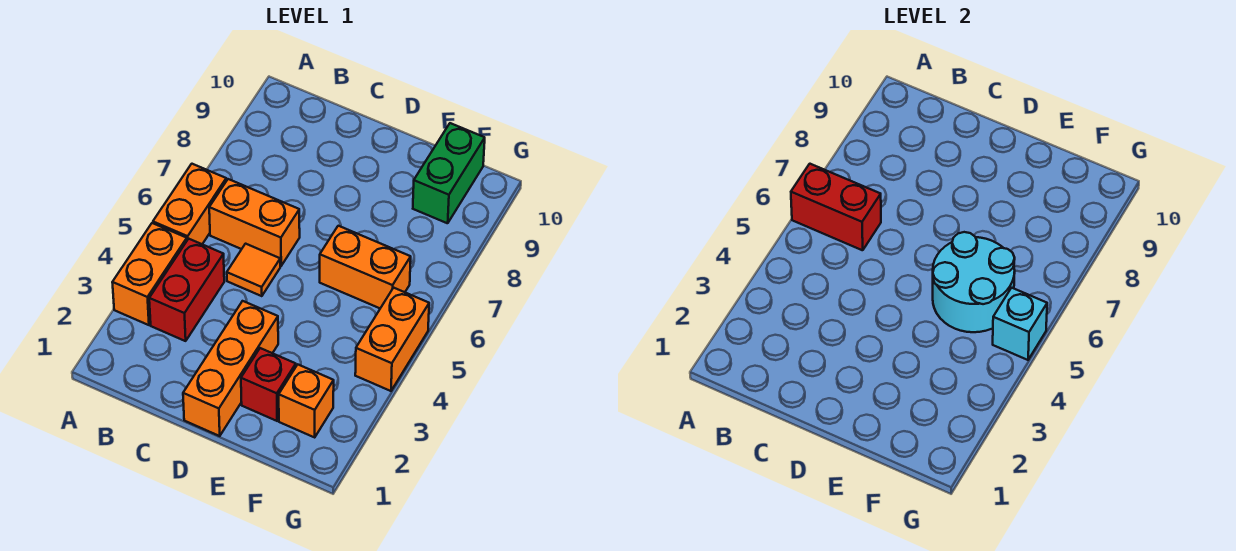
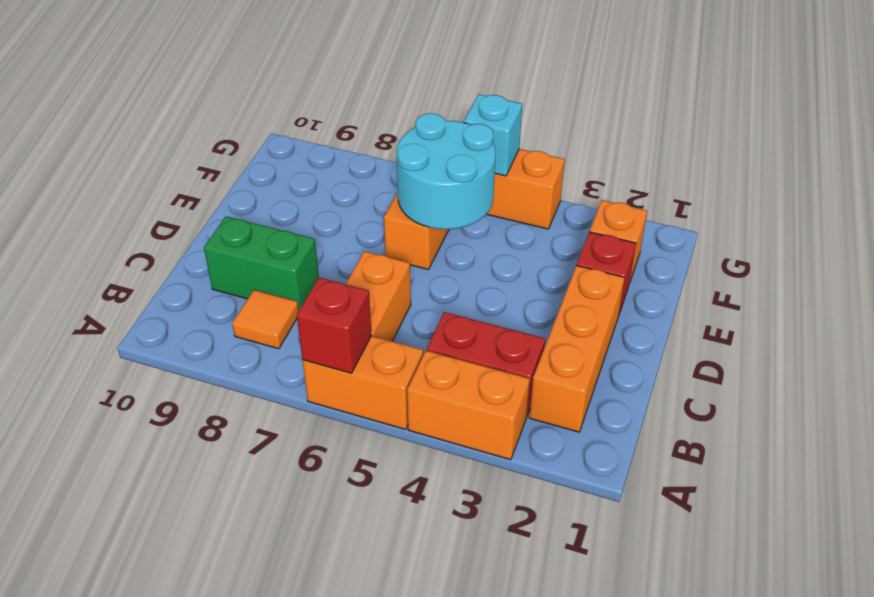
red brick A6:B6 level 2 -> red brick A6 level 2
orange tile C5 level 1 -> orange tile B8 level 1
orange brick D1:D3 level 1 -> orange brick B2:D2 level 1
green brick F9:F10 level 1 -> green brick C8:C9 level 1

